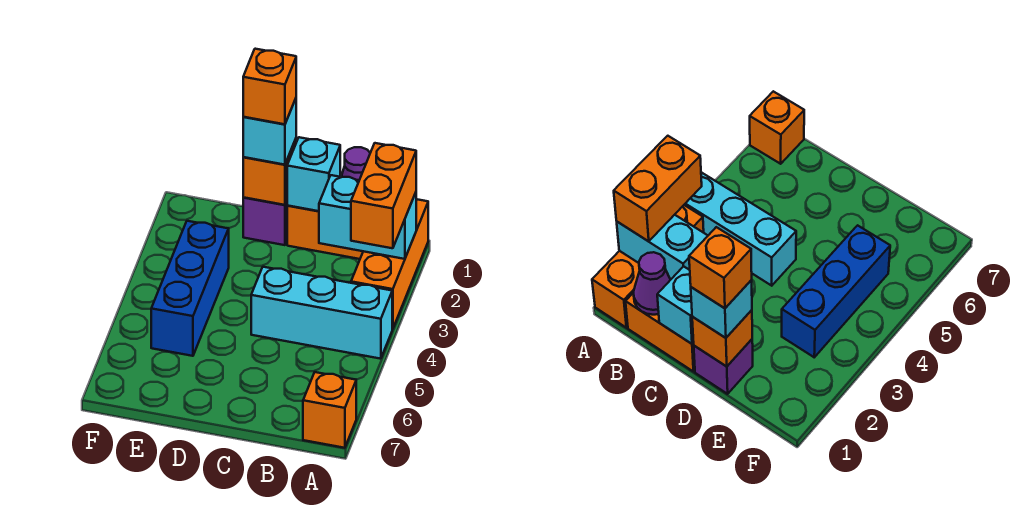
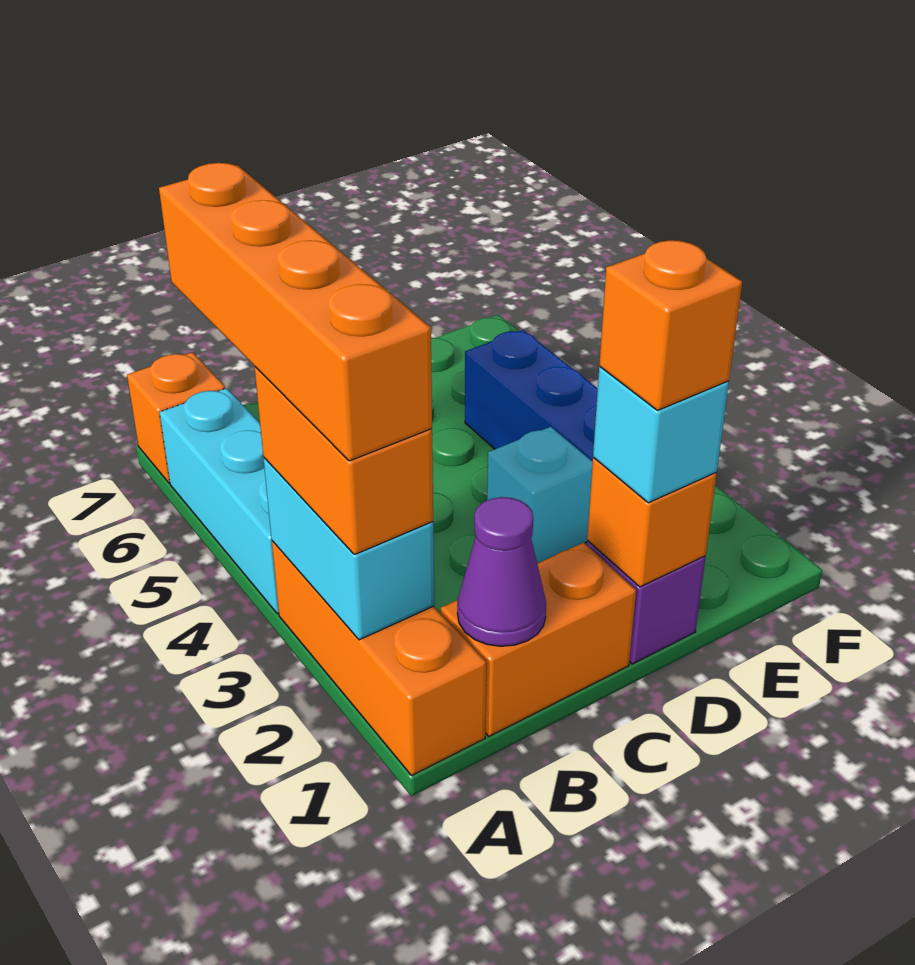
cyan brick A2:B2 level 2 -> cyan brick A2:A3 level 2
none -> orange brick A2:A5 level 4
cyan brick A4:C4 level 1 -> cyan brick A4:A6 level 1
cyan brick C1 level 2 -> cyan brick D3 level 1

